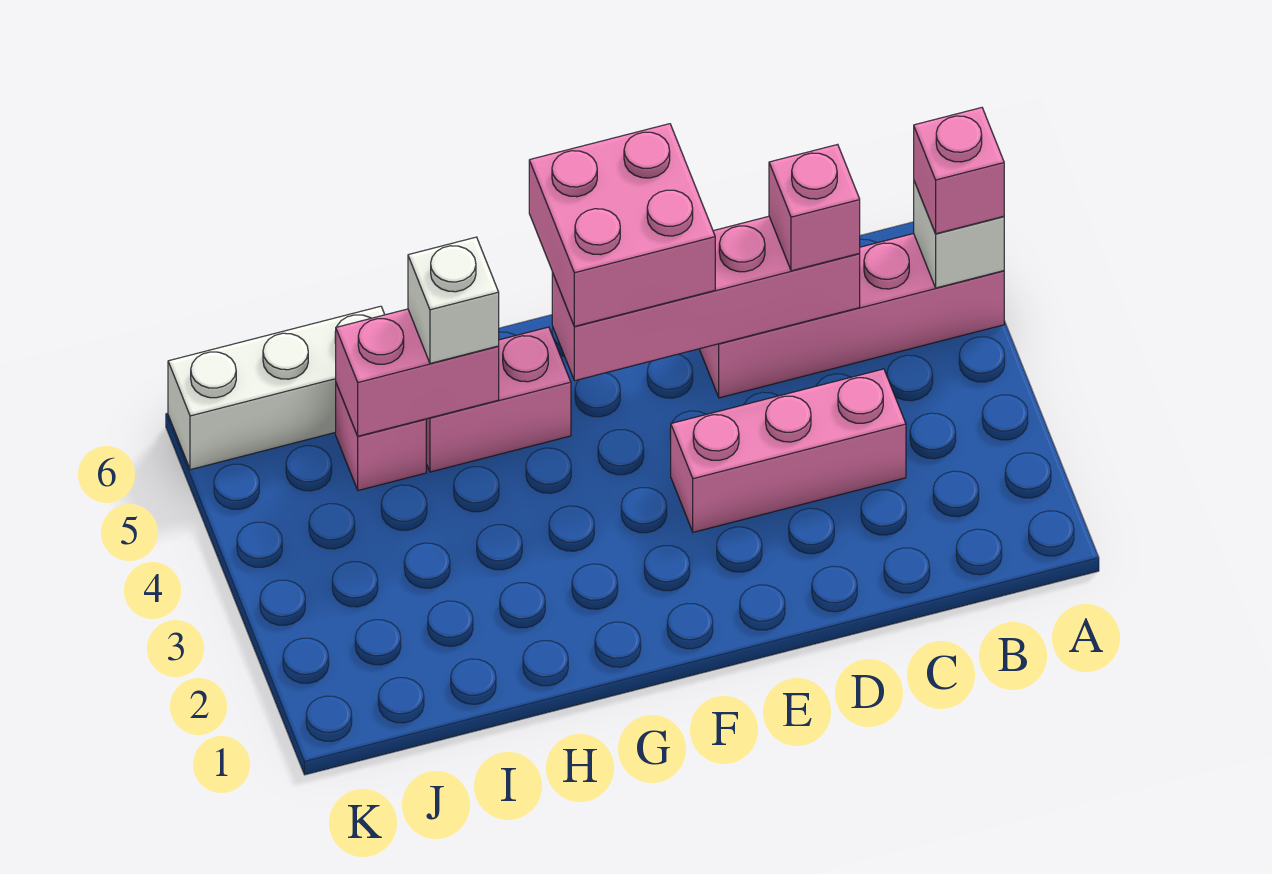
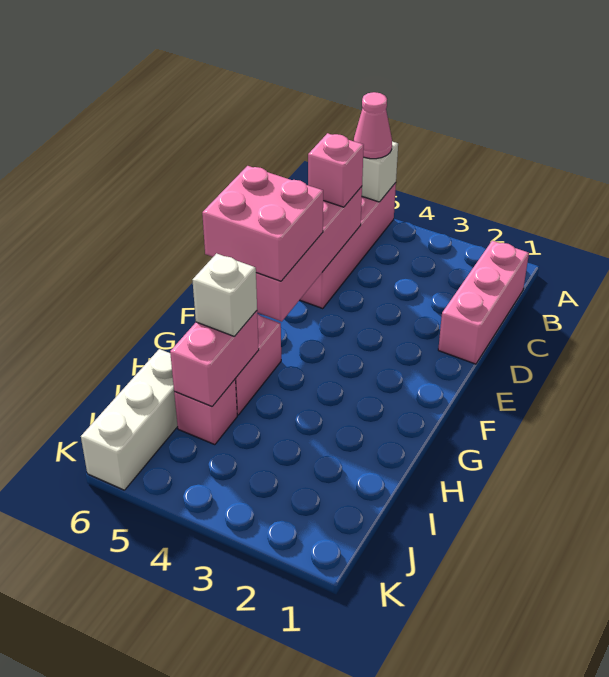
pink brick A5 level 3 -> pink cone A5 level 3
pink brick C3:E3 level 1 -> pink brick B1:D1 level 1

